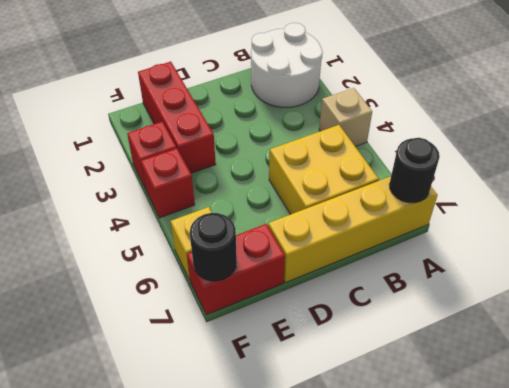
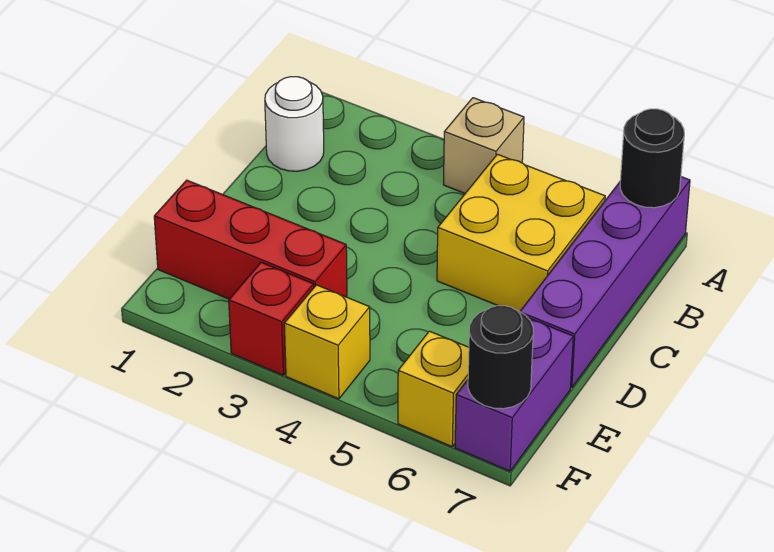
white round brick A1:B2 level 1 -> white round brick B1 level 1
yellow brick A7:D7 level 1 -> purple brick A7:D7 level 1
red brick E7:F7 level 1 -> purple brick E7:F7 level 1
red brick F4 level 1 -> yellow brick F4 level 1

